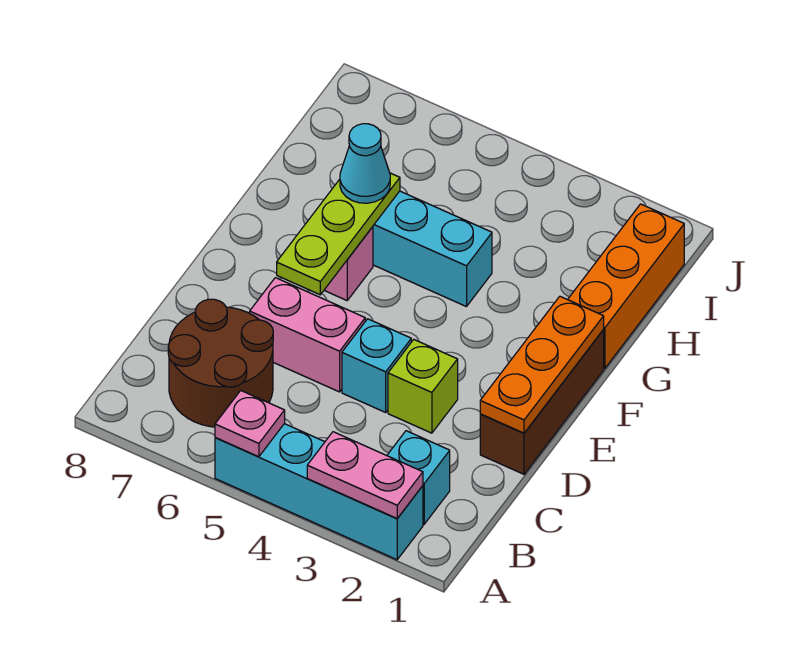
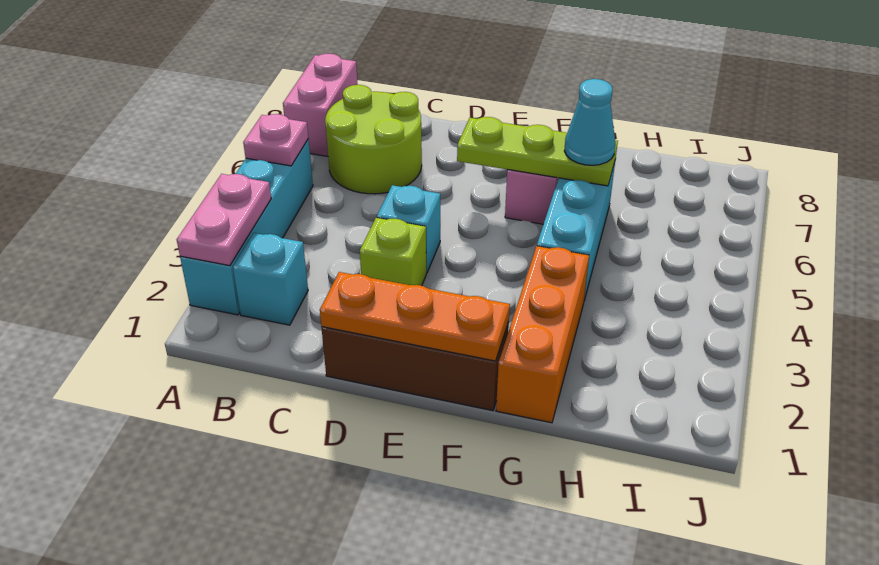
brown round brick B6:C7 level 1 -> lime round brick B6:C7 level 1
pink brick D5:D6 level 1 -> pink brick A7:A8 level 1
orange brick G1:I1 level 1 -> orange brick G1:G3 level 1

